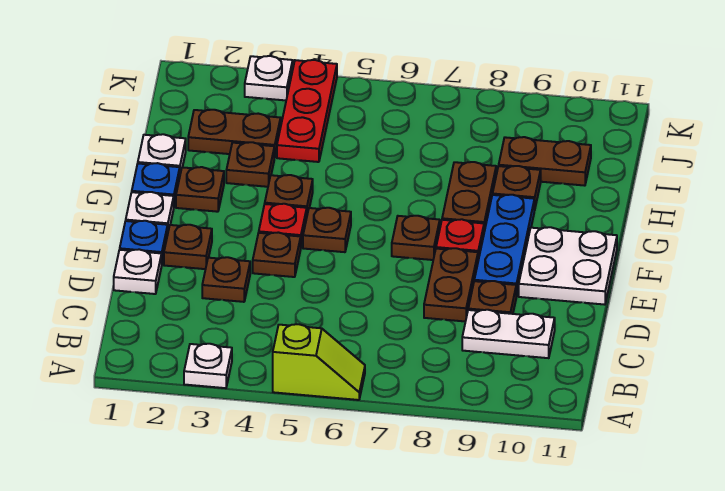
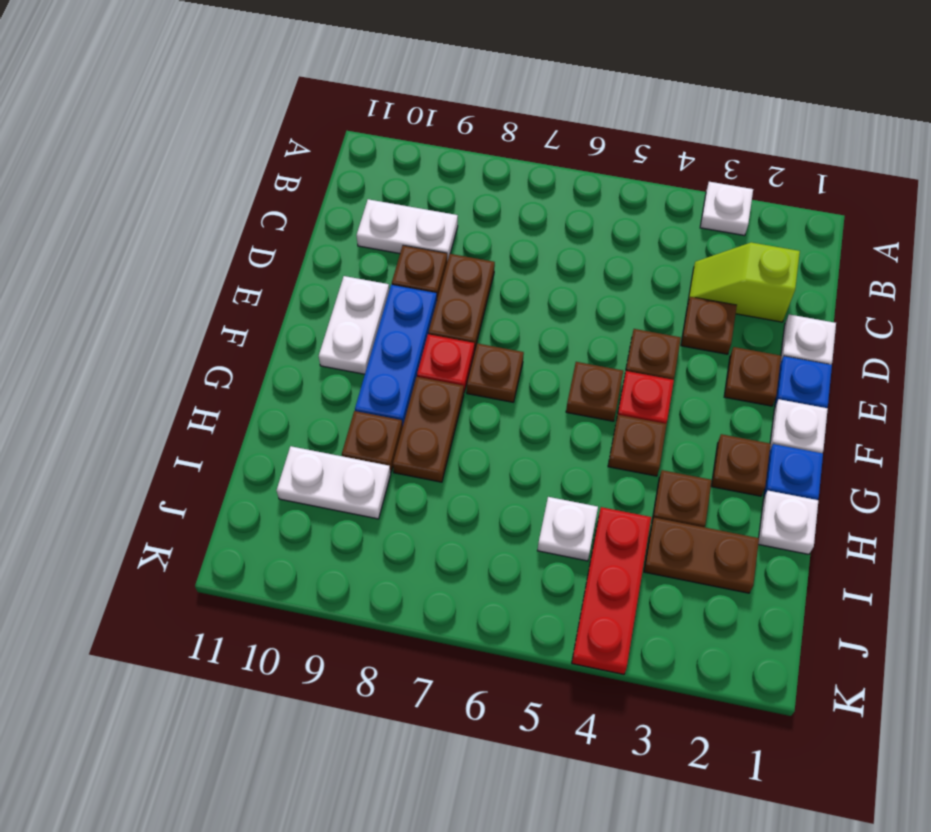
lime slope A5:A6 level 1 top 5 -> lime slope C2:C3 level 1 top 2
white plate E10:F11 level 1 -> white plate E10:F10 level 1
brown plate I9:I10 level 1 -> white plate I9:I10 level 1
white plate K3 level 1 -> white plate I5 level 1

